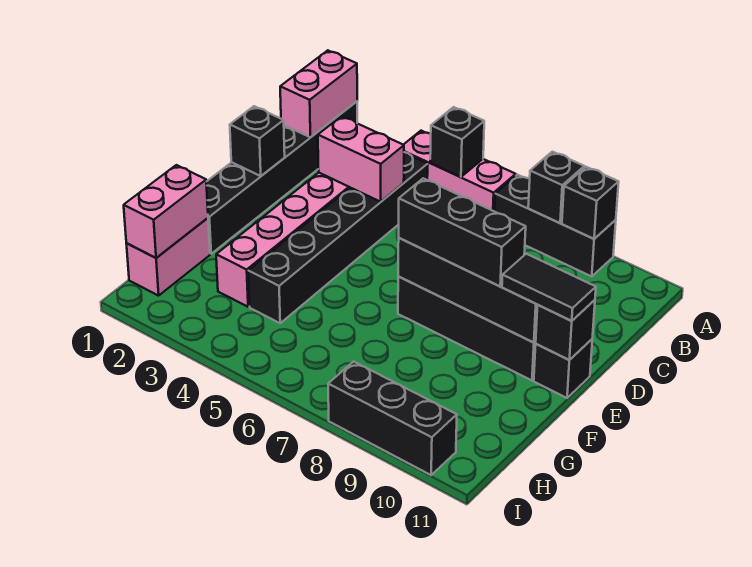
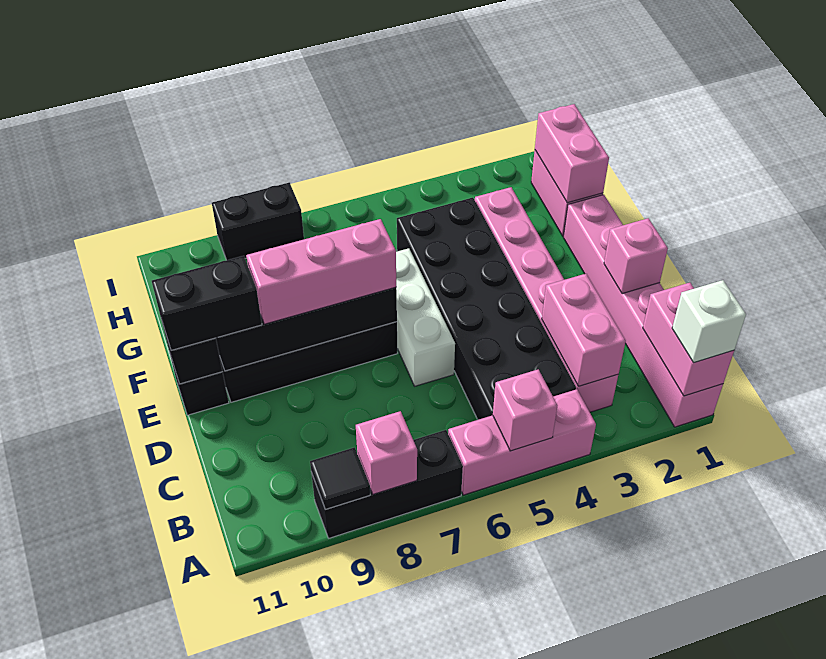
black brick A1:F1 level 1 -> pink brick A1:F1 level 1
none -> white brick A1 level 3
black brick A5 level 2 -> pink brick A5 level 2
black brick A8 level 2 -> pink brick A8 level 2
black brick A9 level 2 -> black tile A9 level 2
black brick B4:G4 level 1 -> black brick B4:G5 level 1
pink brick C3:C4 level 2 -> pink brick B3:C3 level 2
black brick D1 level 2 -> pink brick D1 level 2
none -> white brick D6:F6 level 1
black brick E7:E9 level 3 -> pink brick E7:E9 level 3
black tile E10:E11 level 3 -> black brick E10:E11 level 3
black brick I8:I10 level 1 -> black brick I8:I9 level 1

